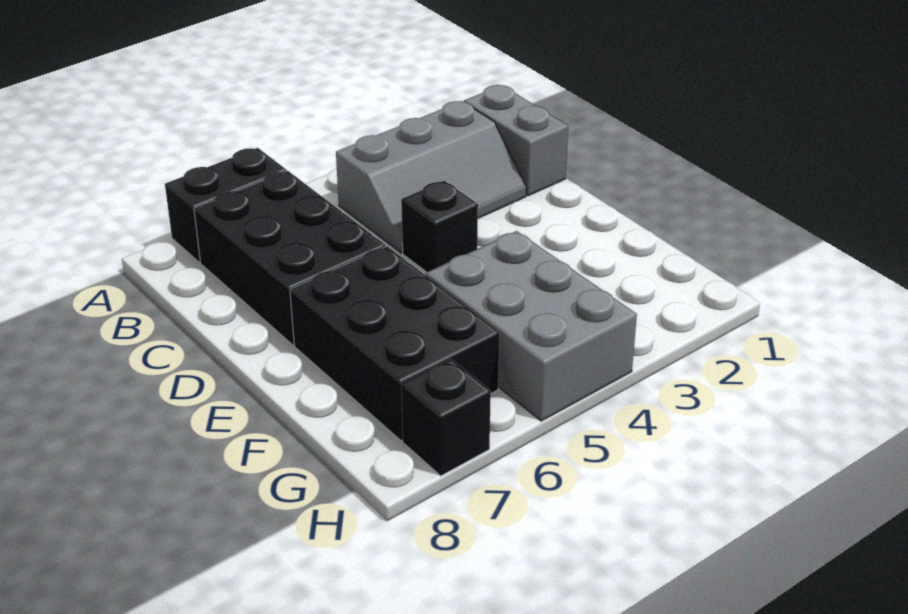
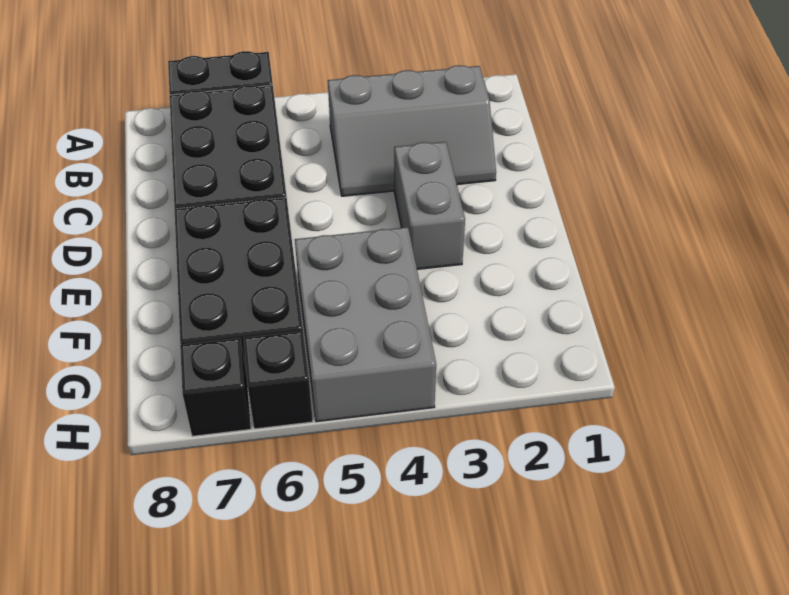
grey brick B1:C1 level 1 -> grey brick D3:E3 level 1
black brick D4 level 1 -> black brick H6 level 1

